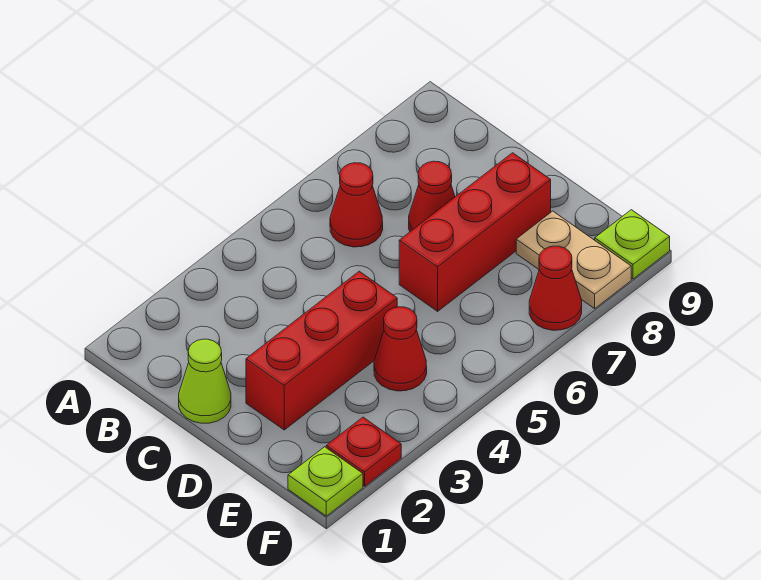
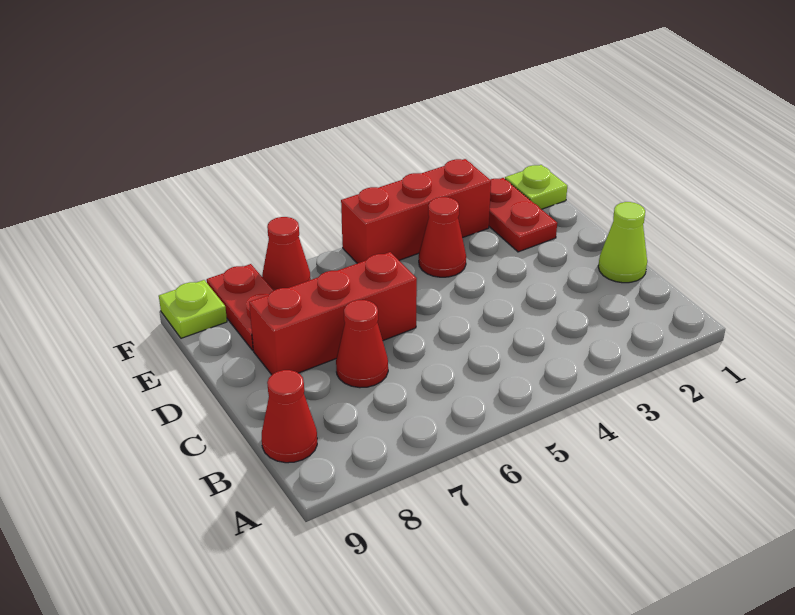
red cone B6 level 1 -> red cone B9 level 1
red brick D2:D4 level 1 -> red brick F3:F5 level 1
tan plate E8:F8 level 1 -> red plate E8:F8 level 1
red plate F2 level 1 -> red plate E2:F2 level 1

